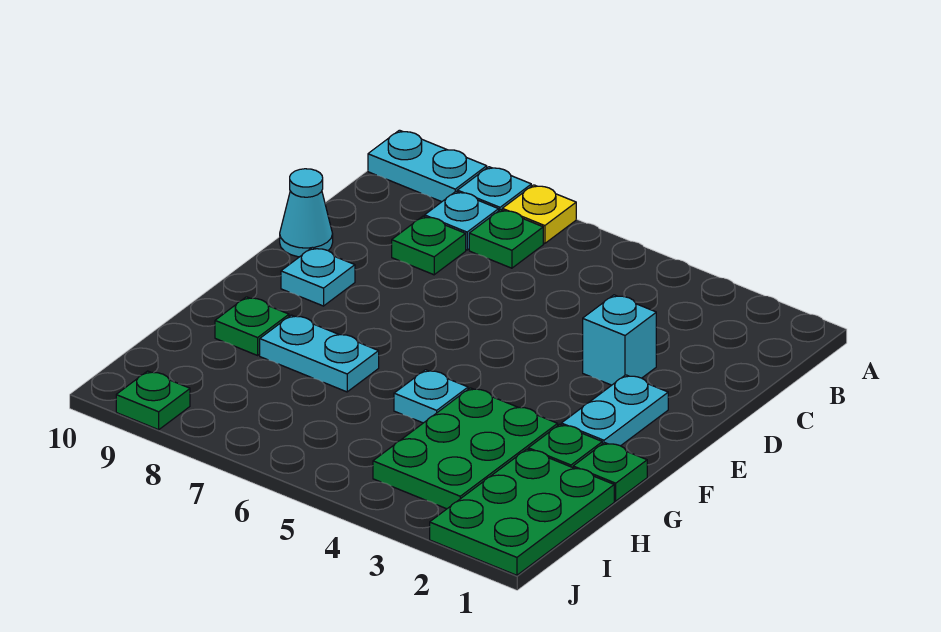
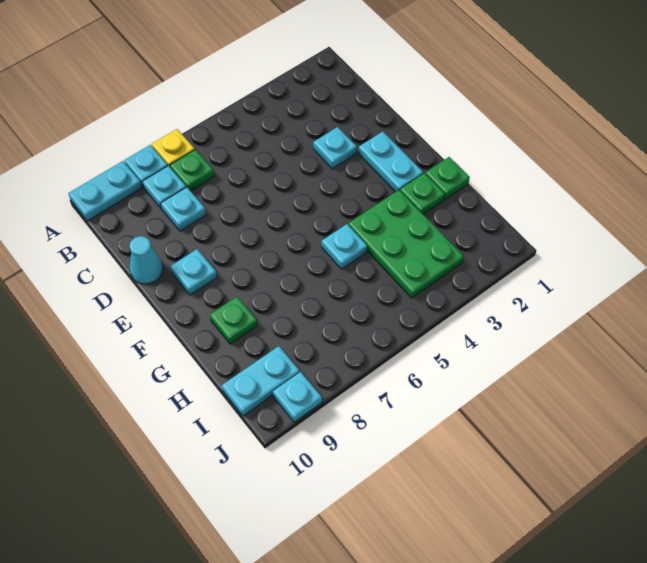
green plate C8 level 1 -> cyan plate C8 level 1
cyan brick D3 level 1 -> cyan plate D3 level 1
cyan plate G7:G8 level 1 -> cyan plate I9:I10 level 1
green plate H1:J2 level 1 -> none
green plate J9 level 1 -> cyan plate J9 level 1

